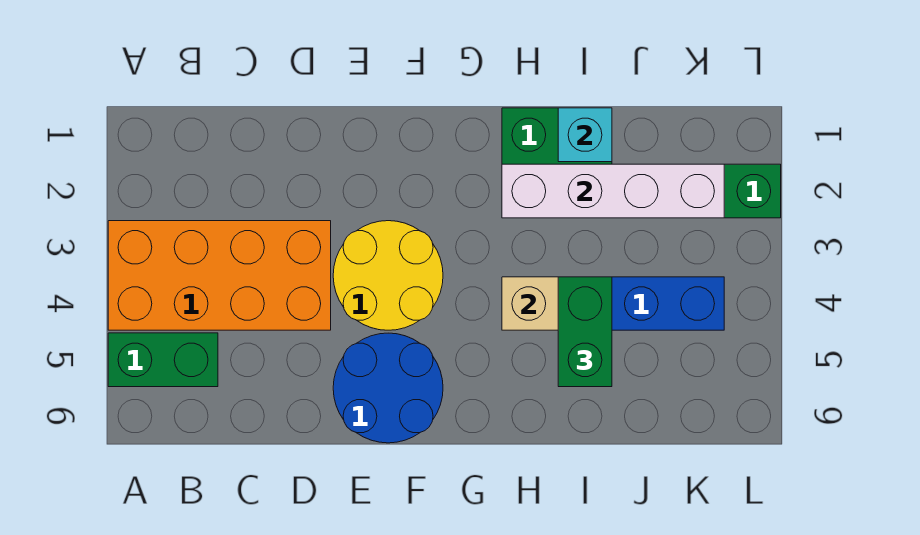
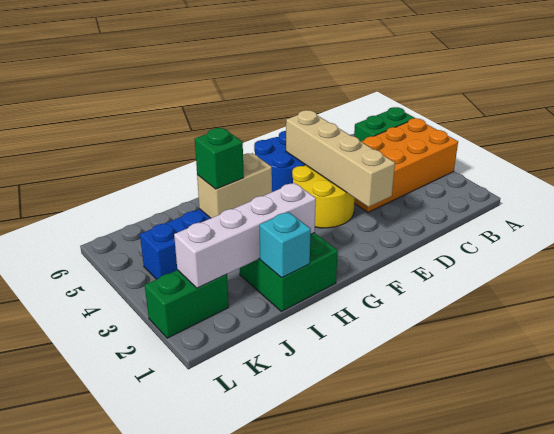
none -> tan brick E2:E5 level 2
green brick I4:I5 level 3 -> green brick I4 level 3

